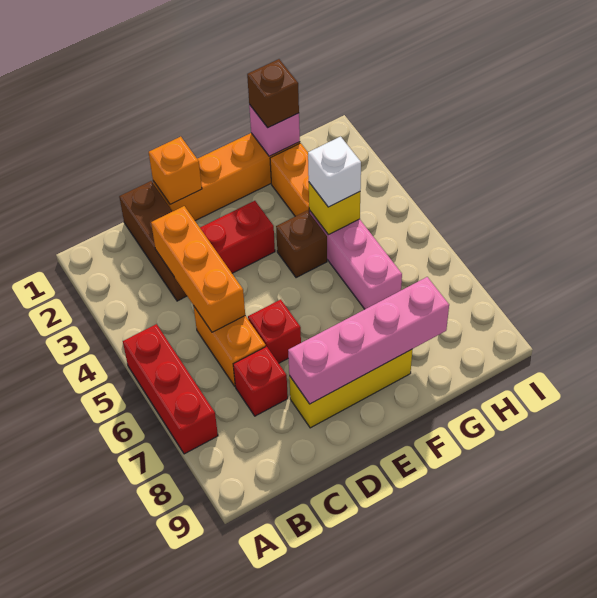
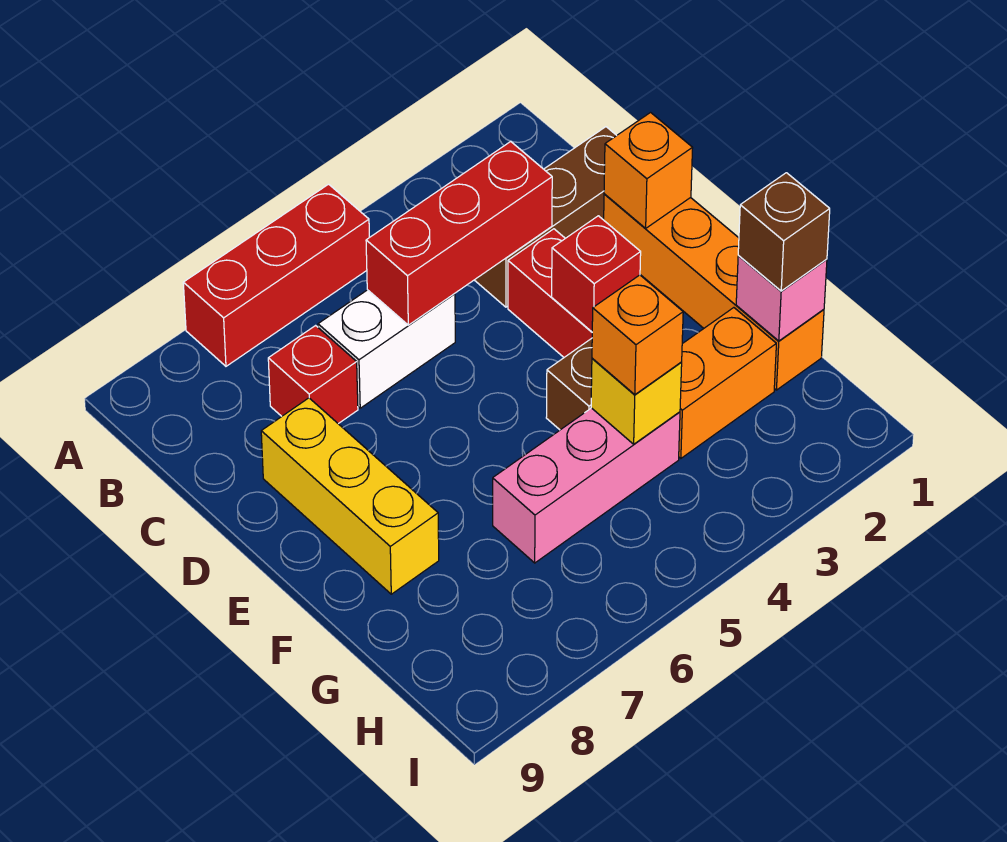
orange brick C3:C5 level 2 -> red brick C3:C5 level 2
orange brick C5:C6 level 1 -> white brick C5:C6 level 1
red brick D6 level 1 -> red brick E3 level 2
pink brick D8:G8 level 2 -> none
white brick G4 level 3 -> orange brick G4 level 3

